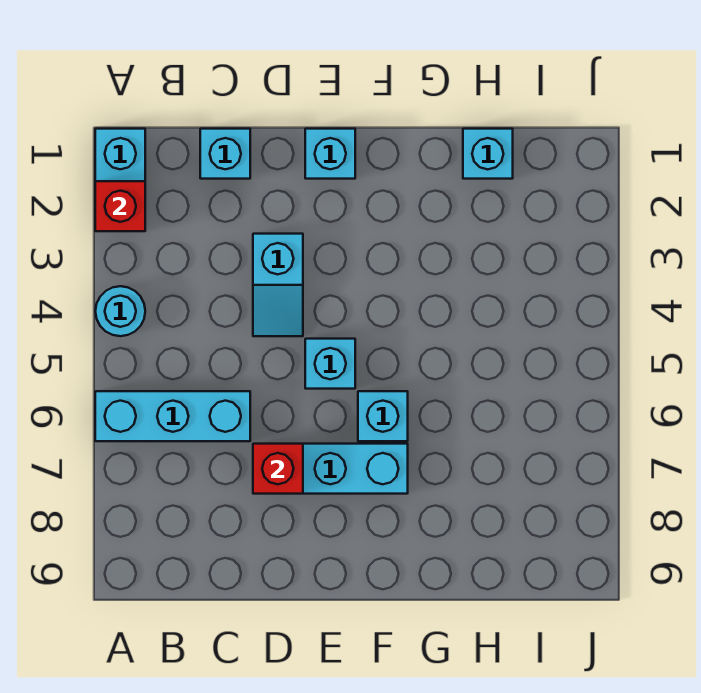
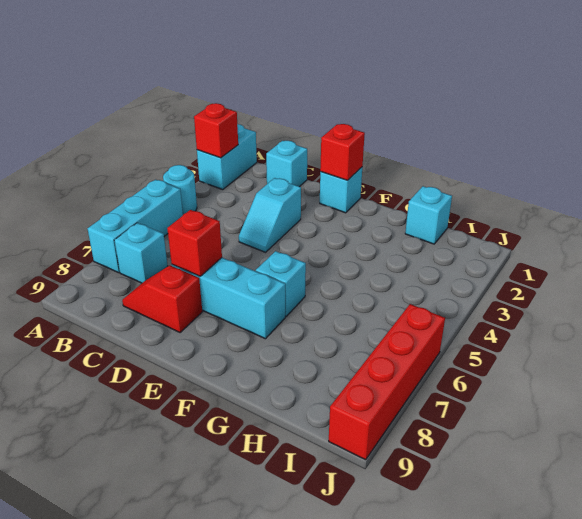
cyan brick A6:C6 level 1 -> cyan brick A5:A7 level 1
none -> red slope C8:D8 level 1 top D
none -> red brick E1 level 2
cyan brick E5 level 1 -> cyan brick B7 level 1
none -> red brick J6:J9 level 1

